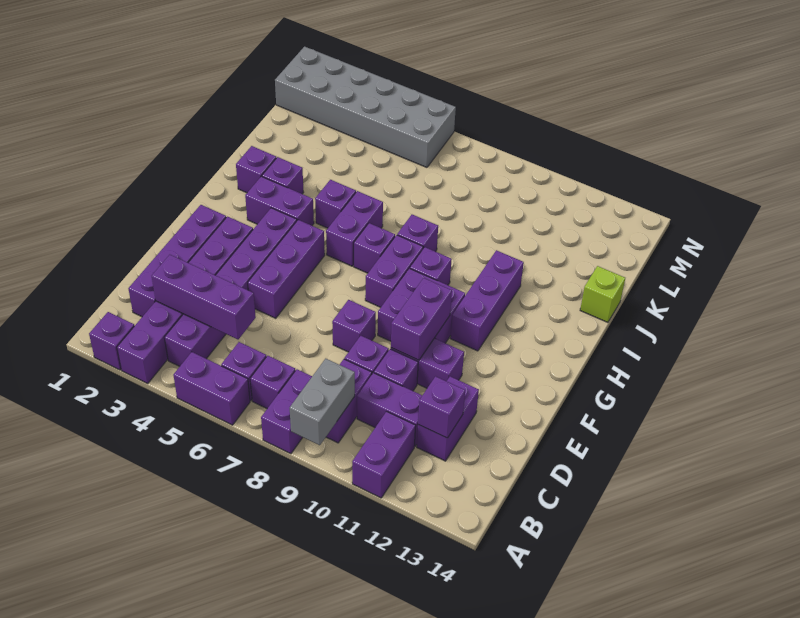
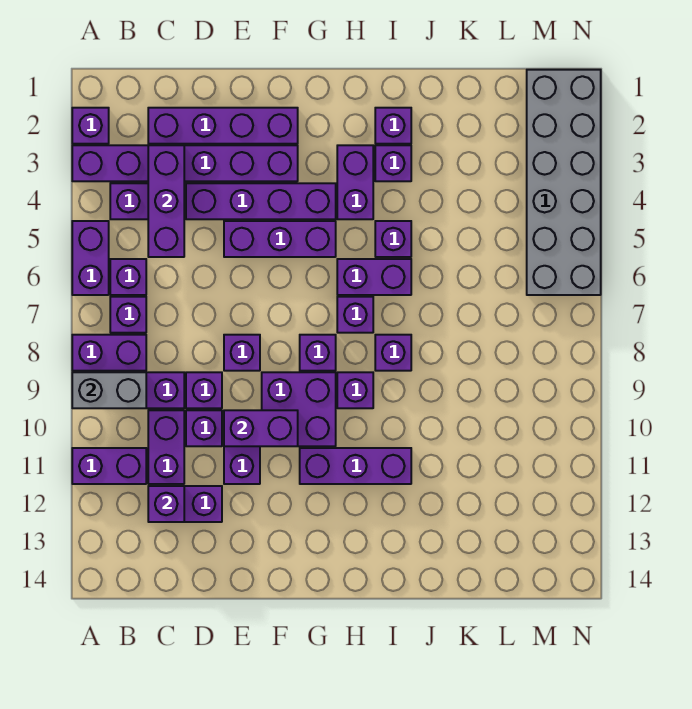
purple brick G8:H8 level 1 -> purple brick G8 level 1
lime brick J14 level 1 -> none

